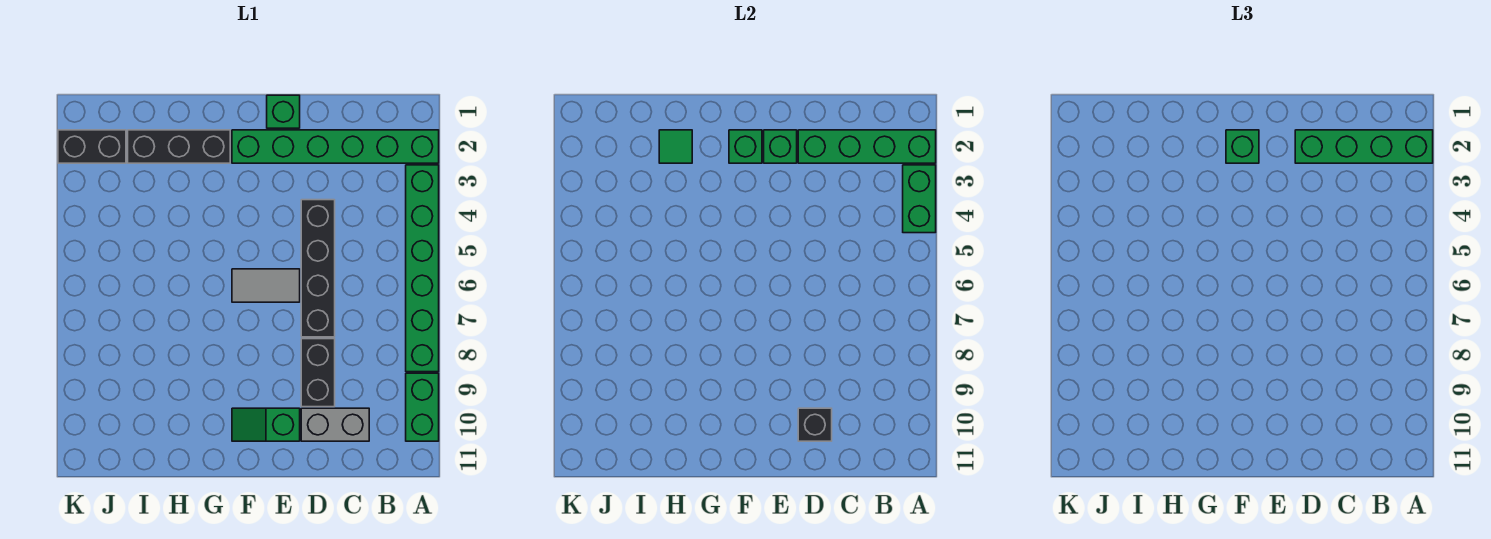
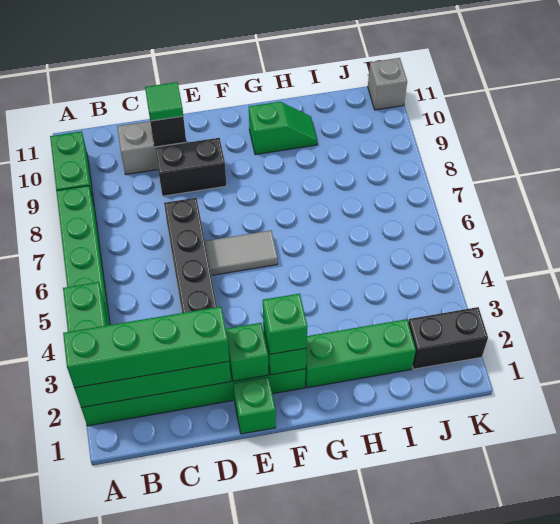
black brick D8:D9 level 1 -> black brick D9:E9 level 1
green slope E10:F10 level 1 top E -> green slope G10:H10 level 1 top G
black brick G2:I2 level 1 -> green brick G2:I2 level 1
green tile H2 level 2 -> green tile D10 level 3
none -> grey brick K11 level 1

